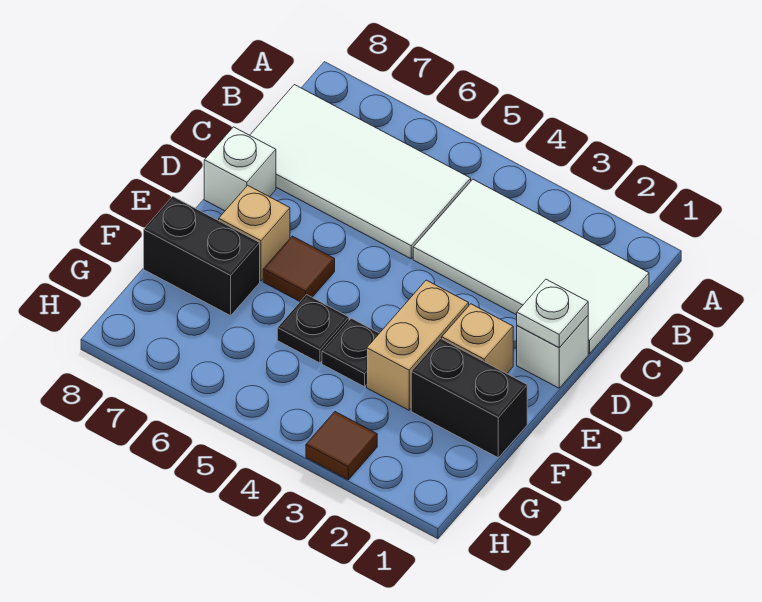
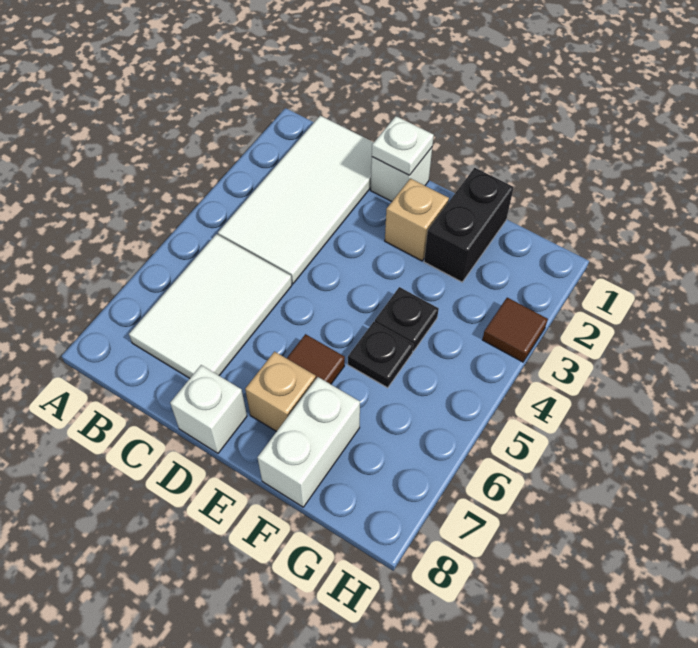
white tile B5:C8 level 1 -> white tile B5:C7 level 1
tan brick E3:F3 level 1 -> none
black brick F7:F8 level 1 -> white brick F7:F8 level 1

